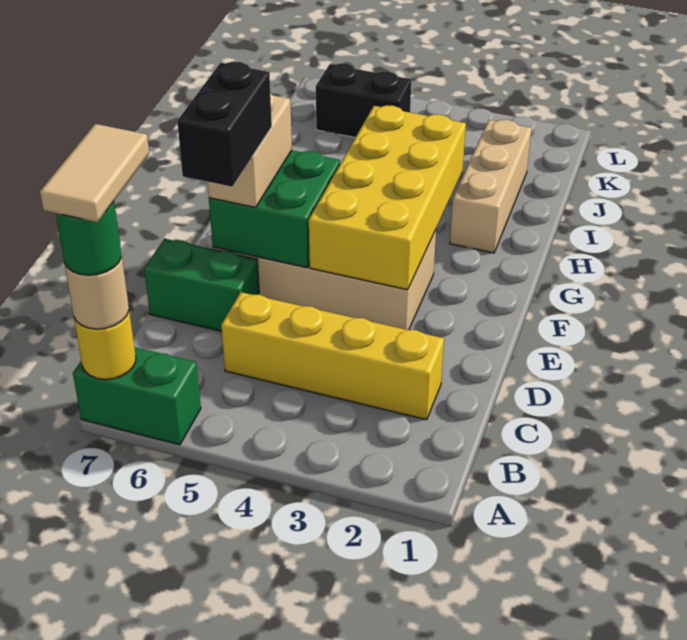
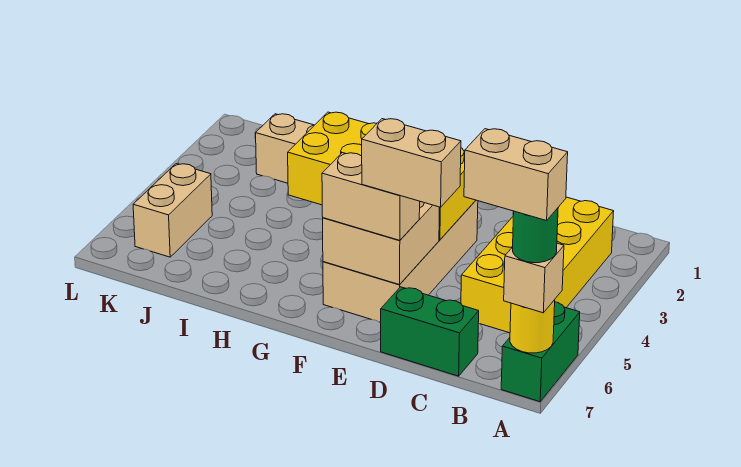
tan round brick A7 level 3 -> tan brick A7 level 3
tan tile A7:B7 level 5 -> tan brick A7:B7 level 5
yellow brick C2:C5 level 1 -> yellow brick B2:C5 level 1
green brick D6:D7 level 1 -> green brick C7:D7 level 1
black brick D6:E6 level 4 -> tan brick D6:E6 level 4
green brick E5:F6 level 2 -> tan brick E5:F6 level 2
black brick K5:K6 level 1 -> tan brick K5:K6 level 1

